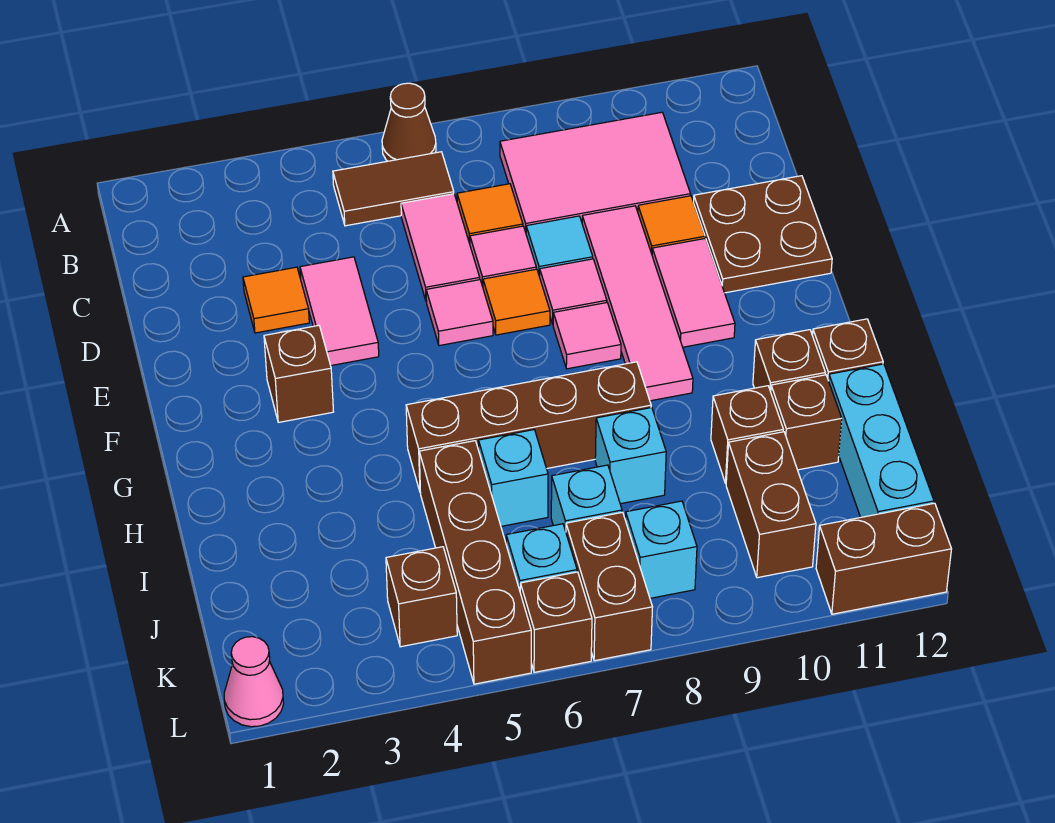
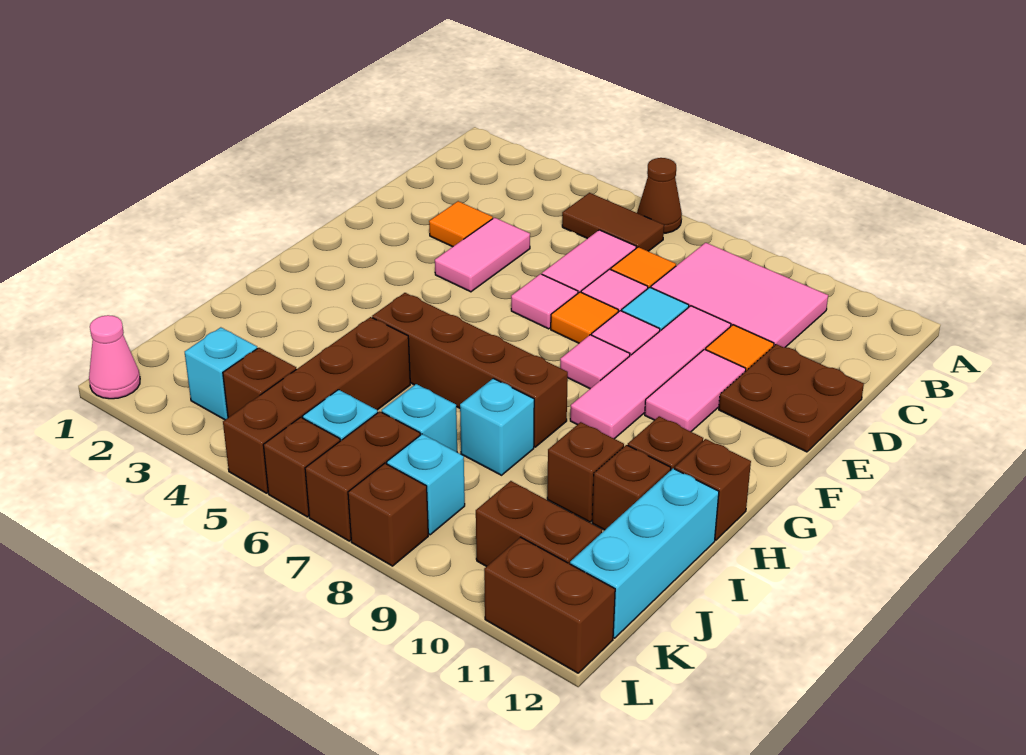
brown brick F3 level 1 -> brown brick L8 level 1
cyan brick I6 level 1 -> cyan brick K3 level 1
brown brick J10:K10 level 1 -> brown brick K10:K11 level 1

